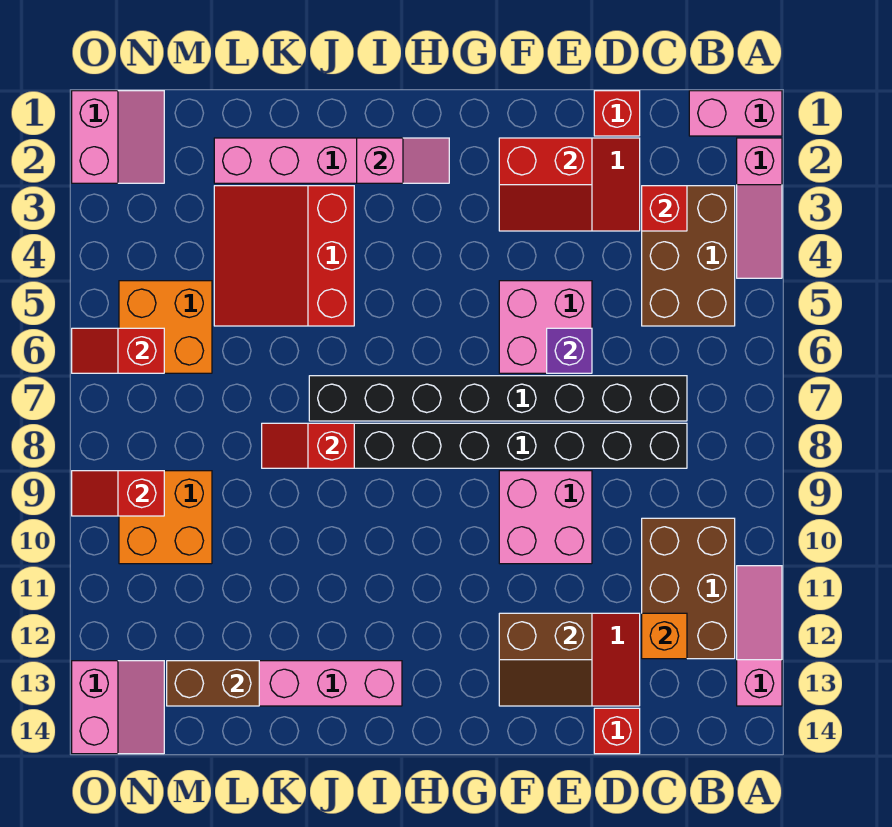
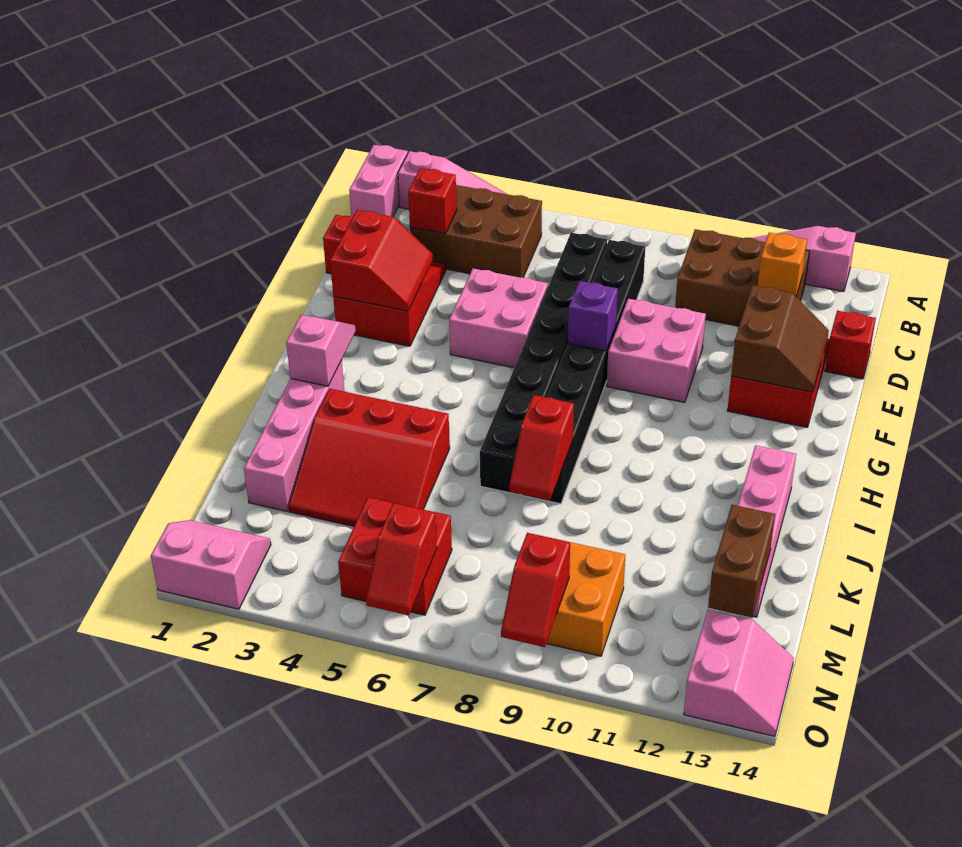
purple brick E6 level 2 -> purple brick F8 level 2
orange brick M5:N6 level 1 -> red brick M5:N6 level 1
pink slope N13:O14 level 1 top O -> pink slope N13:O14 level 1 top 13

